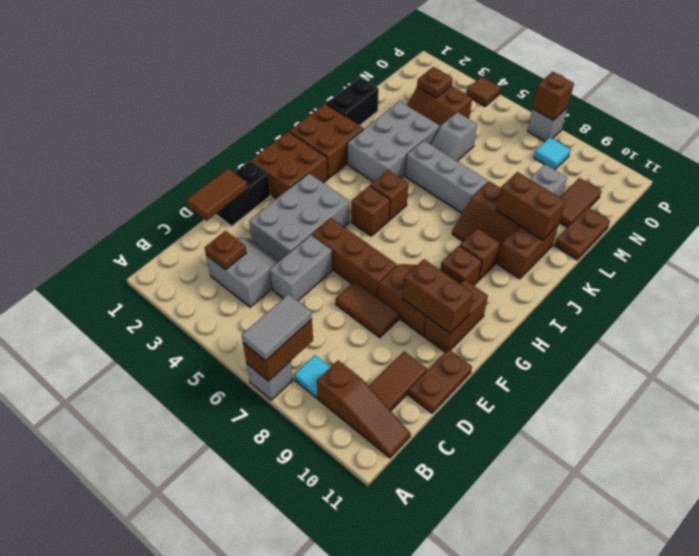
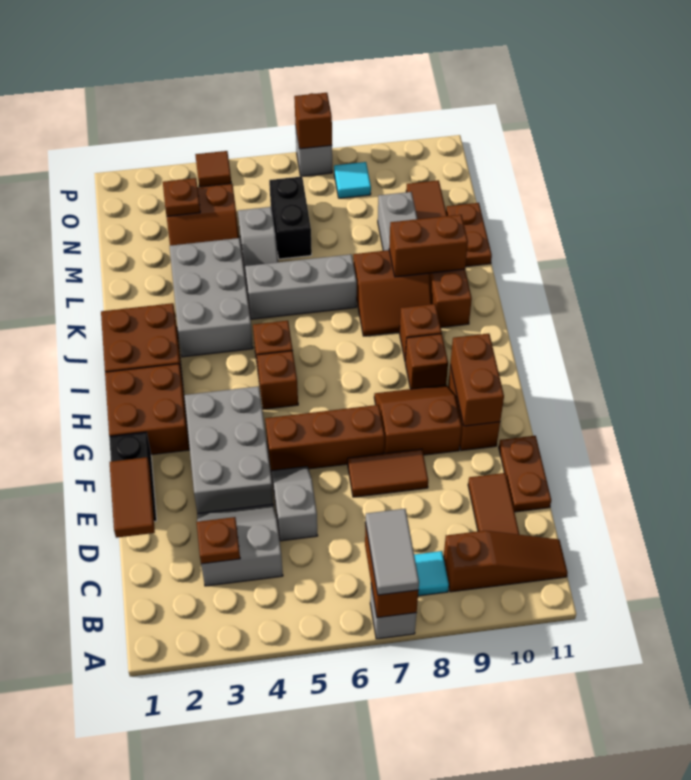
grey brick D5:E5 level 1 -> grey slope D5:E5 level 1 top D
brown brick F9:F10 level 2 -> brown brick F10:G10 level 2
black brick K1:L1 level 1 -> black brick M6:N6 level 1

